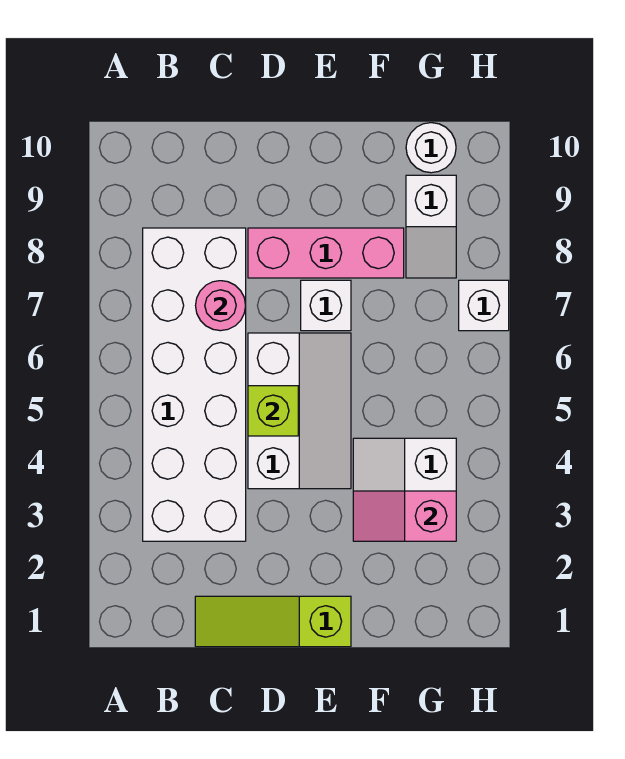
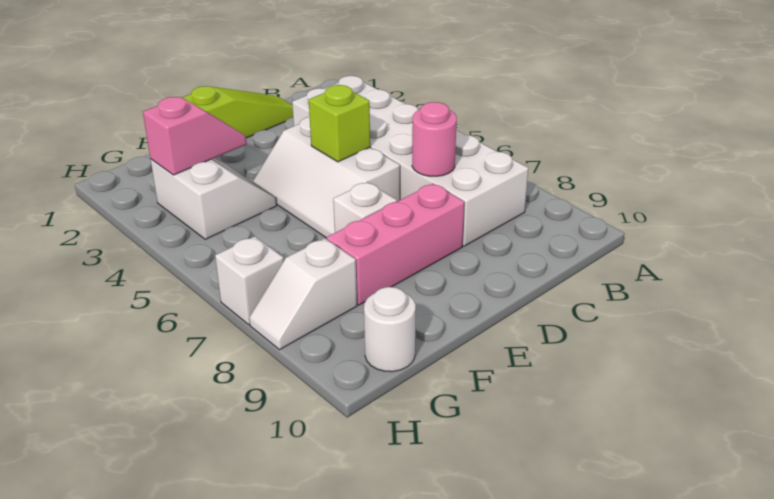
white slope G8:G9 level 1 top 9 -> white slope G8:H8 level 1 top G

